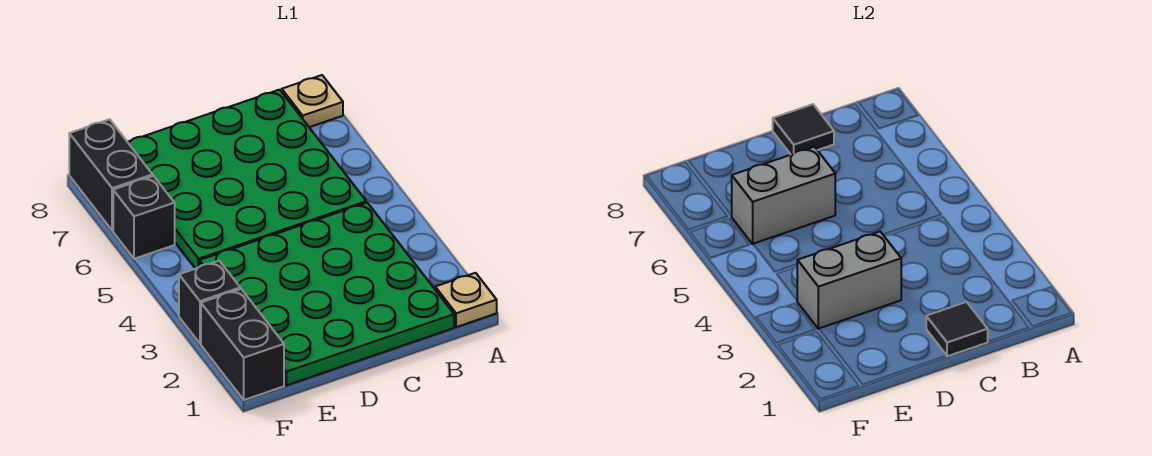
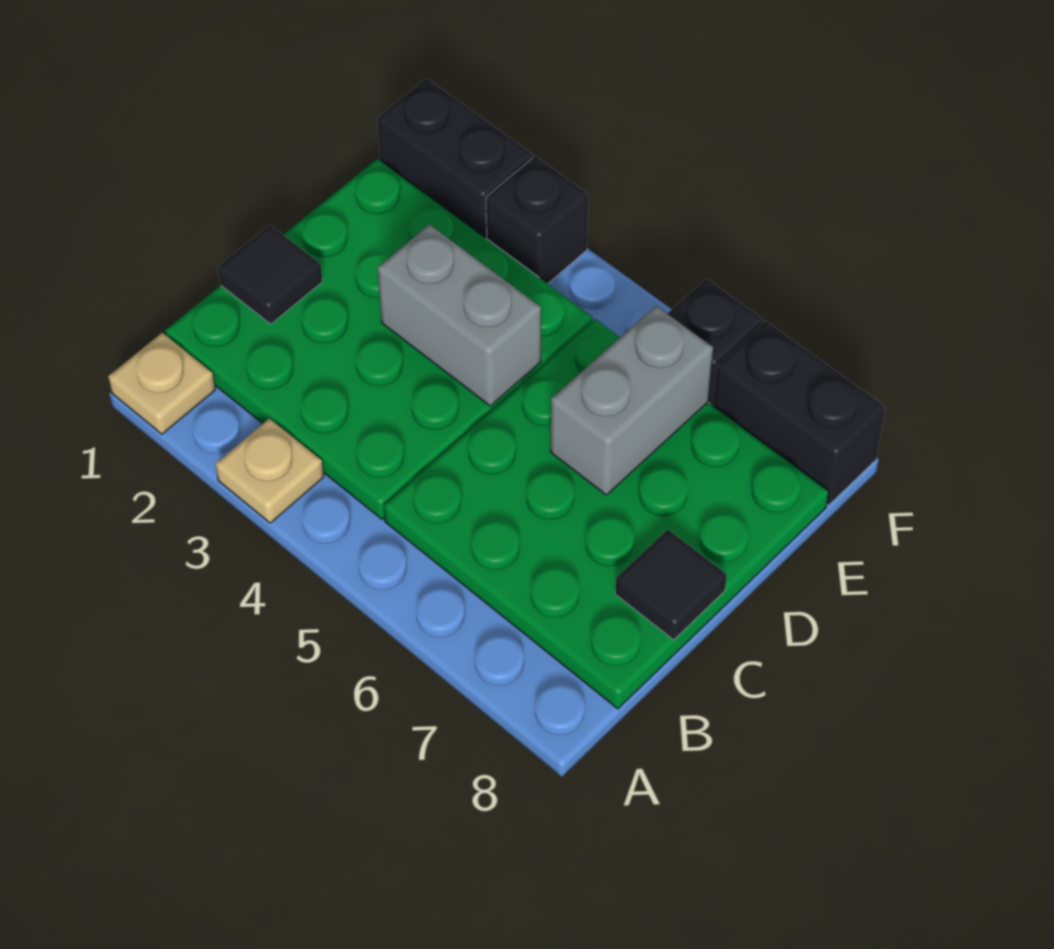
tan plate A8 level 1 -> tan plate A3 level 1
grey brick D3:E3 level 2 -> grey brick D3:D4 level 2

